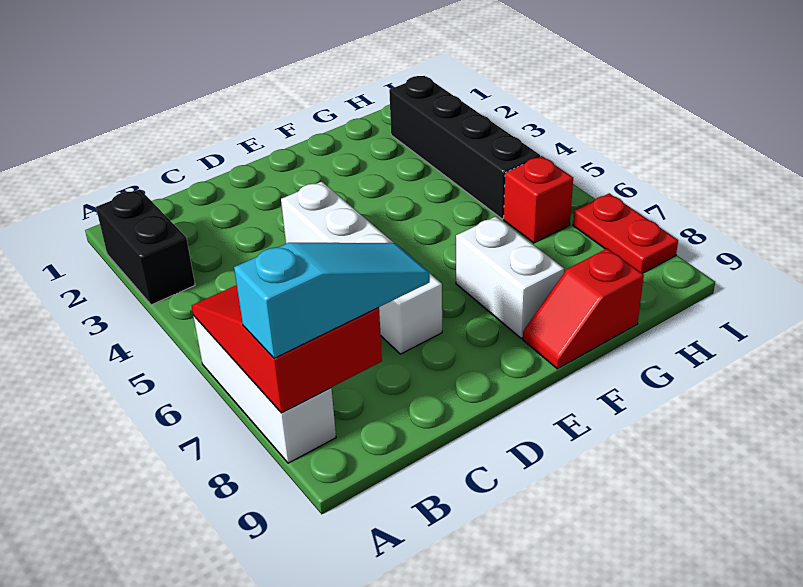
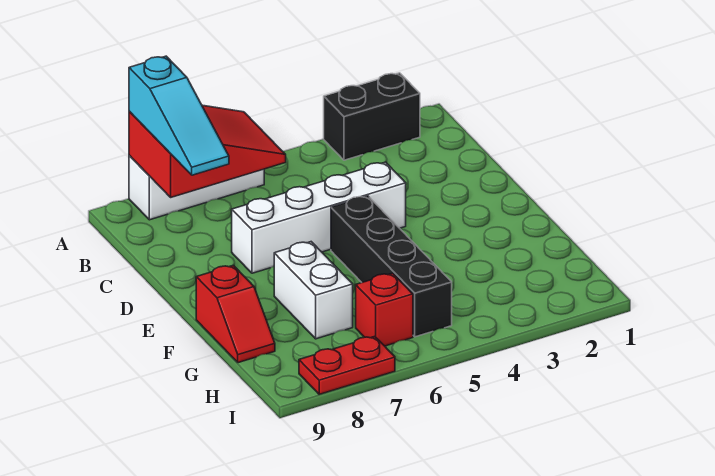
white brick F7:F8 level 1 -> white brick F7:G7 level 1
red slope F9:G9 level 1 top G -> red slope F9:G9 level 1 top F
black brick H2:H5 level 1 -> black brick E5:H5 level 1

